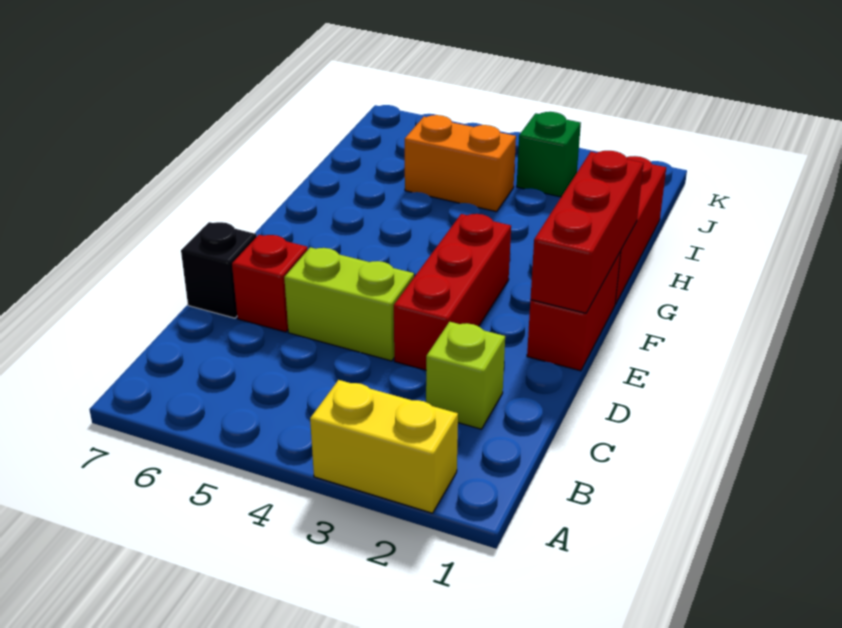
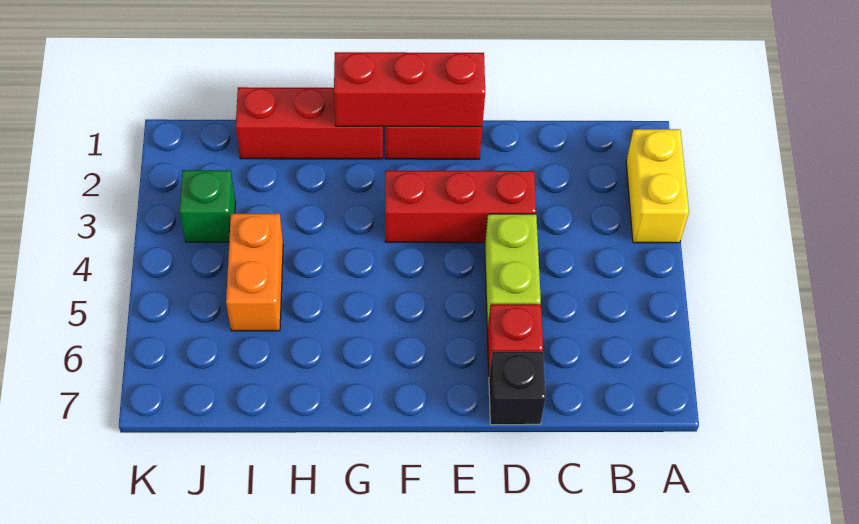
lime brick C2 level 1 -> none

